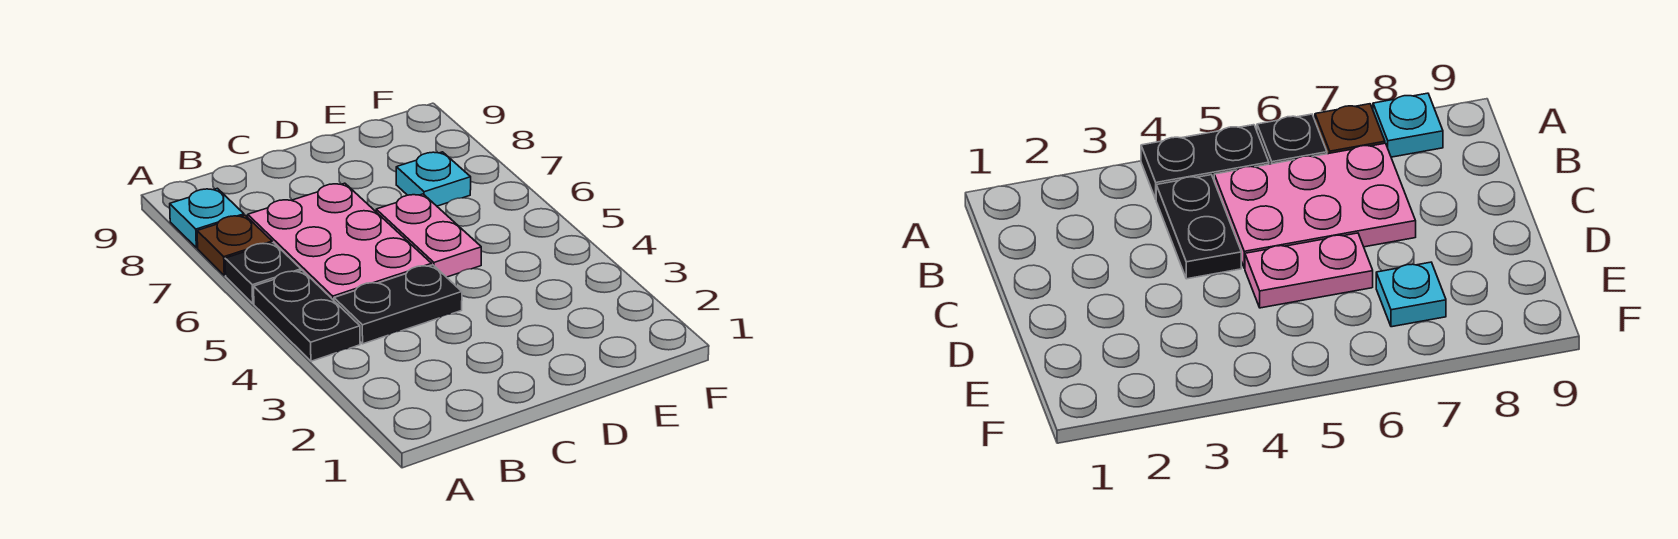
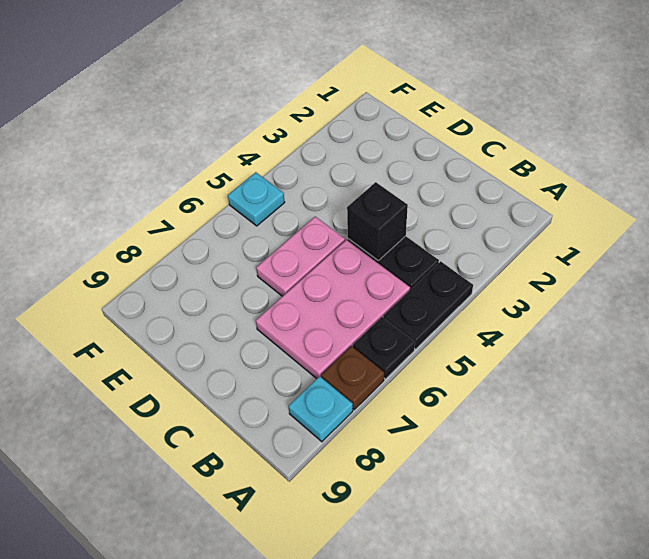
none -> black brick C4 level 2
cyan plate E7 level 1 -> cyan plate F5 level 1

